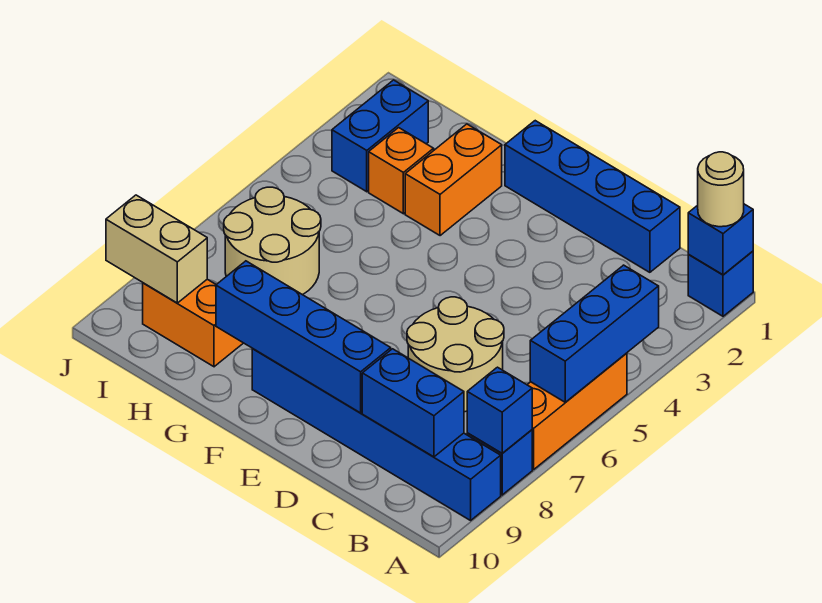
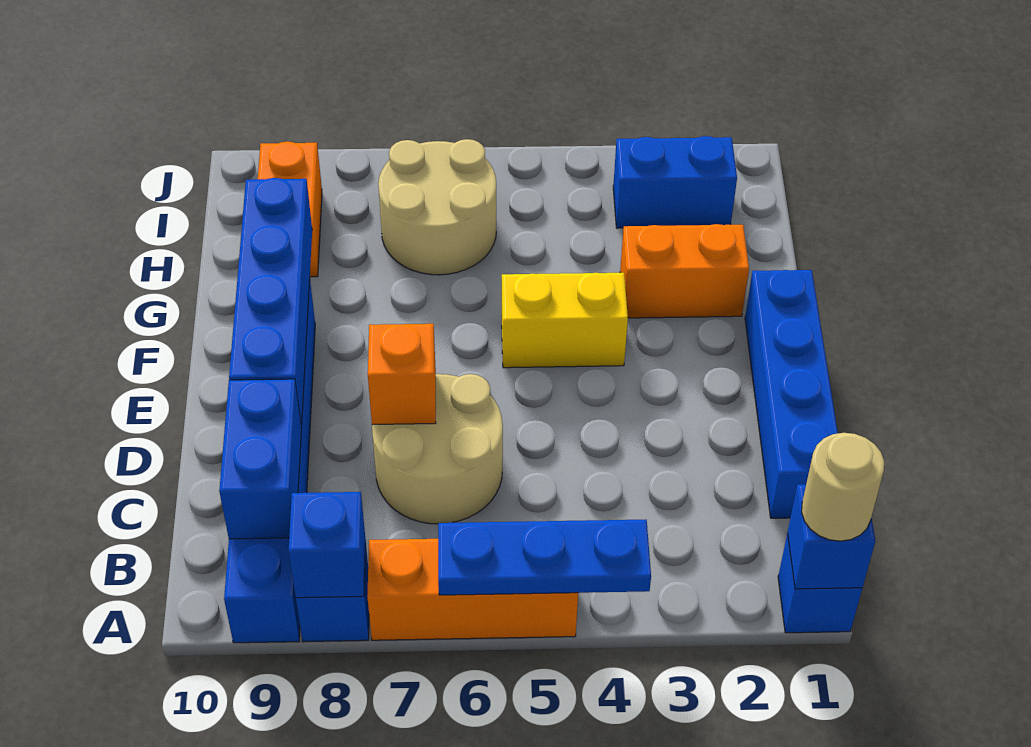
blue brick A4:A6 level 2 -> blue plate A4:A6 level 2
none -> yellow brick F4:F5 level 1
orange brick H3 level 1 -> orange brick D7 level 2
tan brick I9:J9 level 2 -> none

